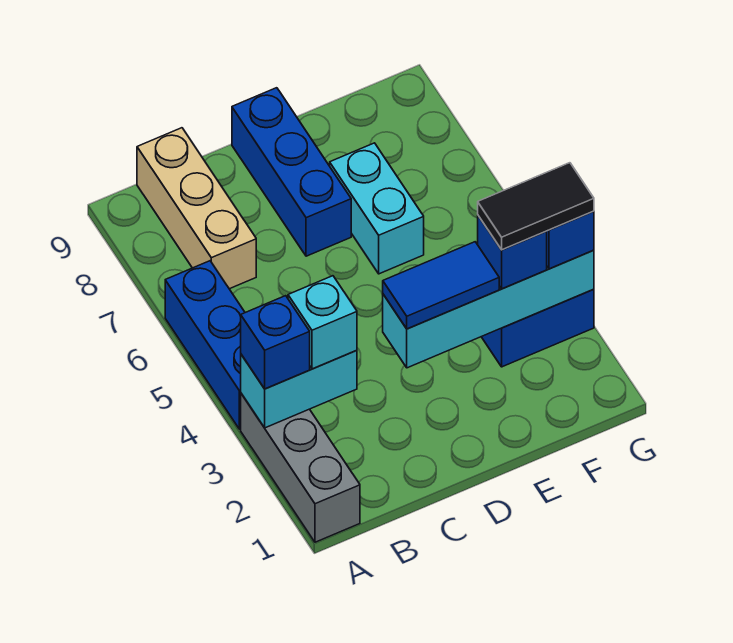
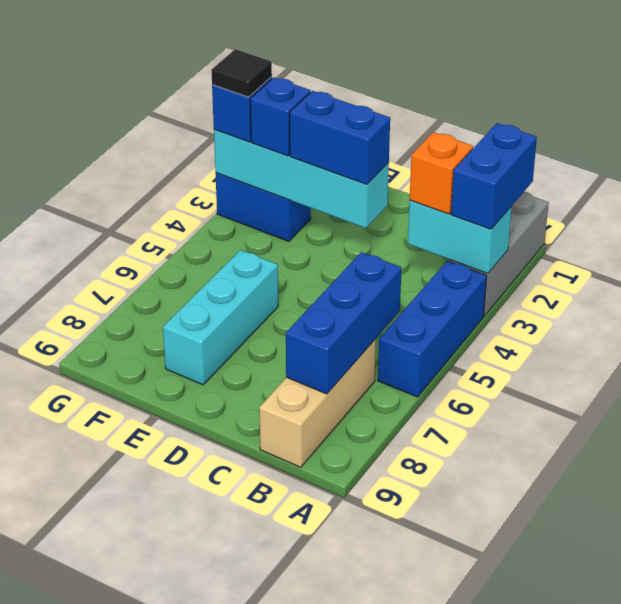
blue brick A3 level 3 -> blue brick A2:A3 level 3
cyan brick B3 level 3 -> orange brick B3 level 3
blue tile D3:E3 level 3 -> blue brick D3:E3 level 3
blue brick D7:D9 level 1 -> blue brick B6:B8 level 2
cyan brick E6:E7 level 1 -> cyan brick E6:E8 level 1
black tile F3:G3 level 4 -> black tile G3 level 4

